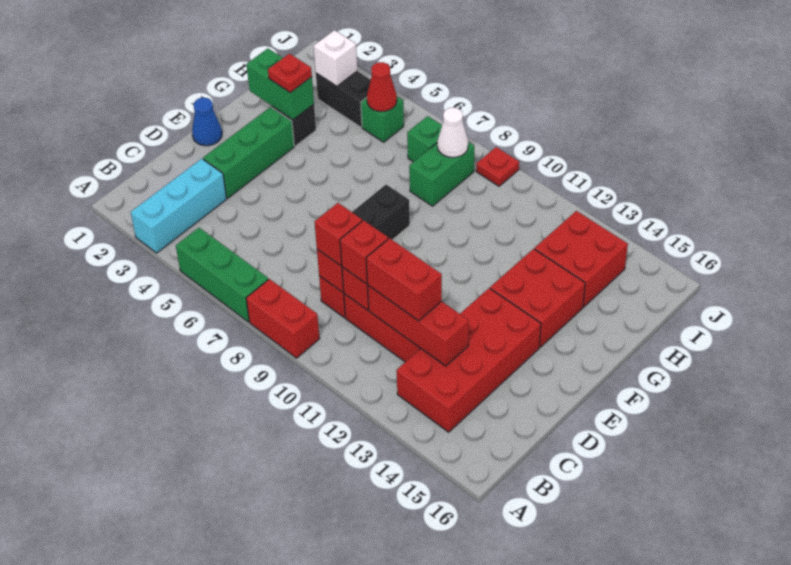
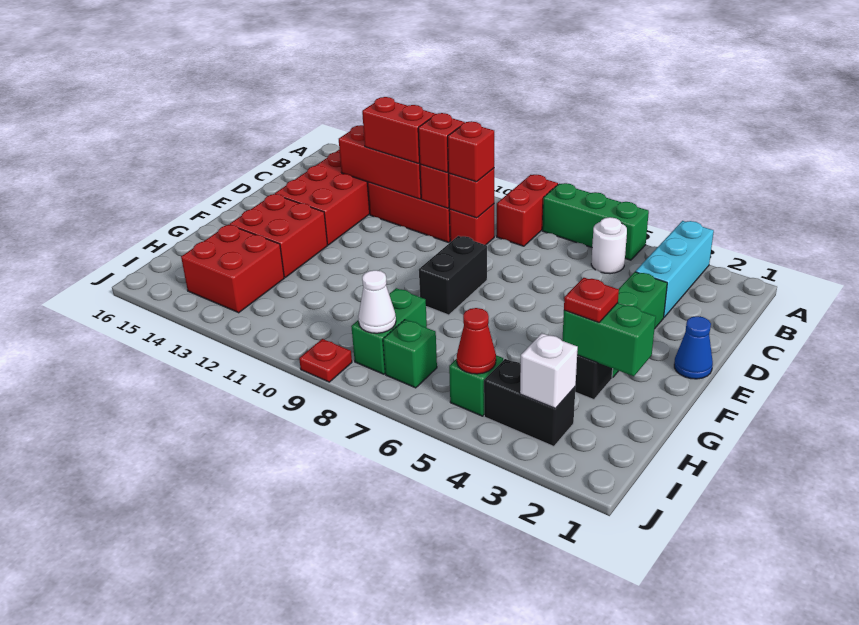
red brick A8:A9 level 1 -> red brick A8:B8 level 1
none -> white round brick B5 level 1

